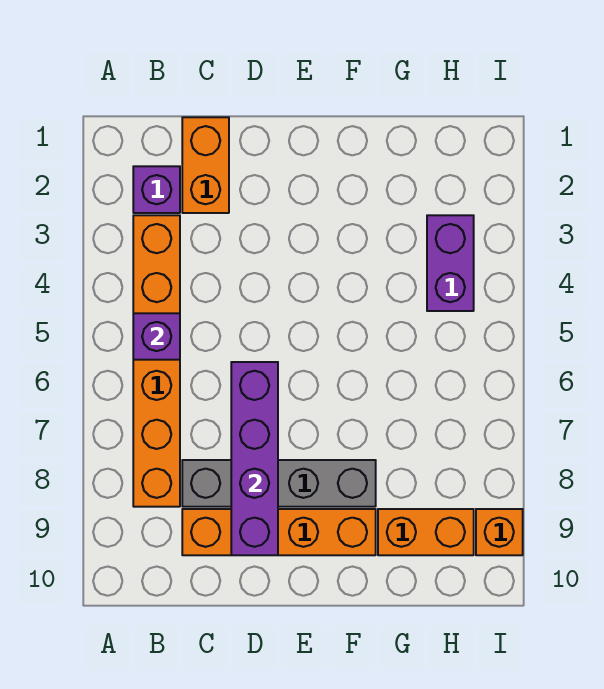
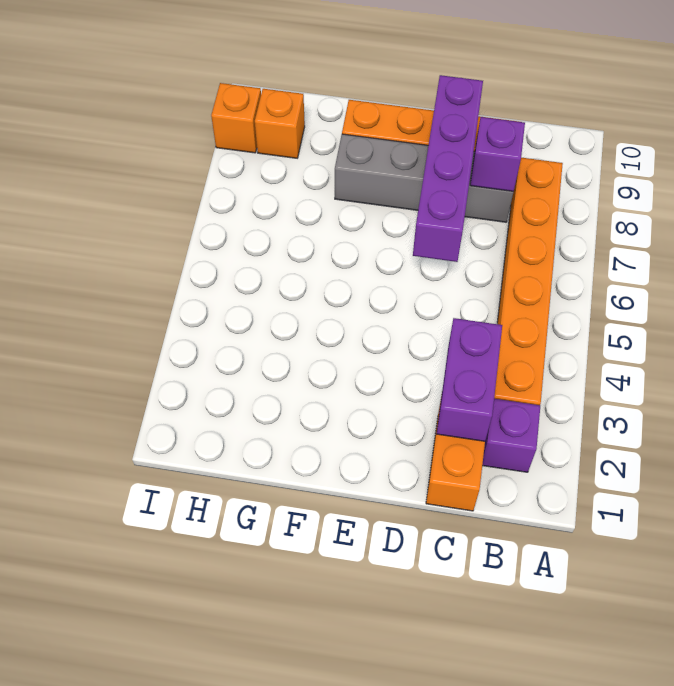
purple brick B5 level 2 -> purple brick C8 level 2
orange brick G9:H9 level 1 -> orange brick H9 level 1
purple brick H3:H4 level 1 -> purple brick C2:C3 level 2

